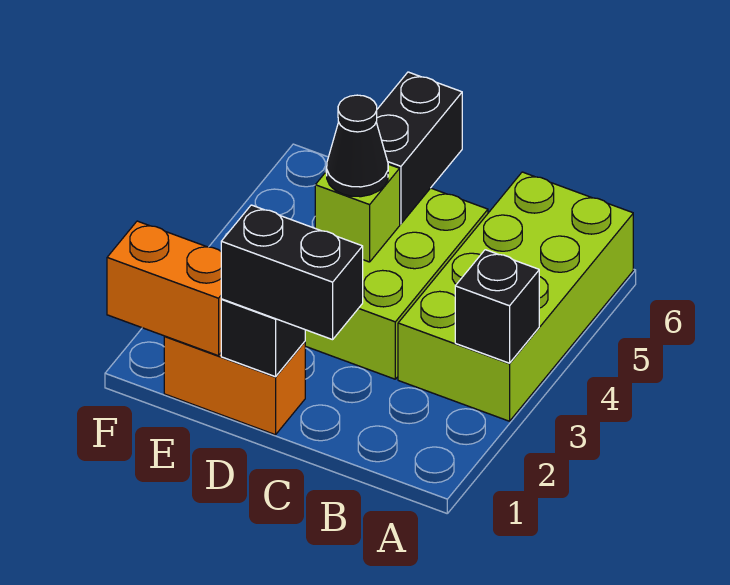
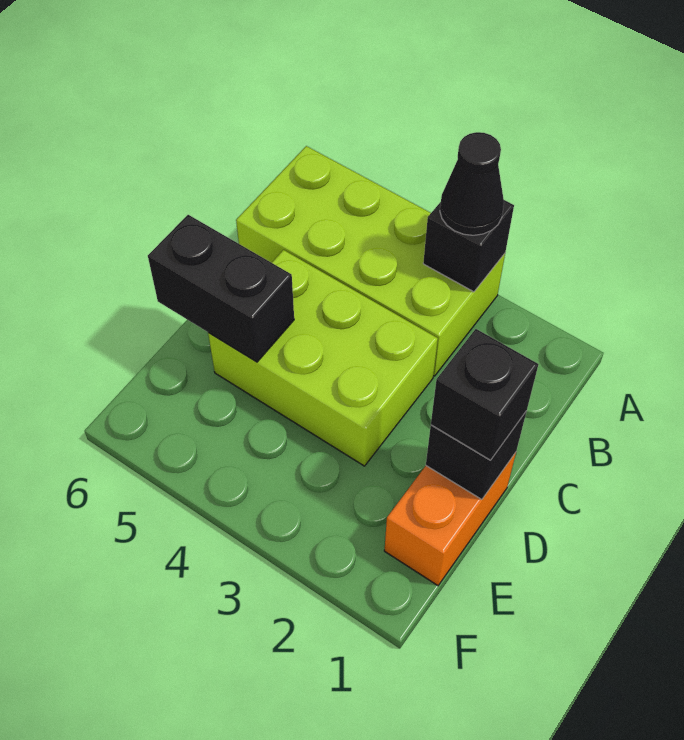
black brick C1:D1 level 3 -> black brick D1 level 3
lime brick D4 level 2 -> none
black cone D4 level 3 -> black cone A3 level 3
orange brick E1:F1 level 2 -> none

